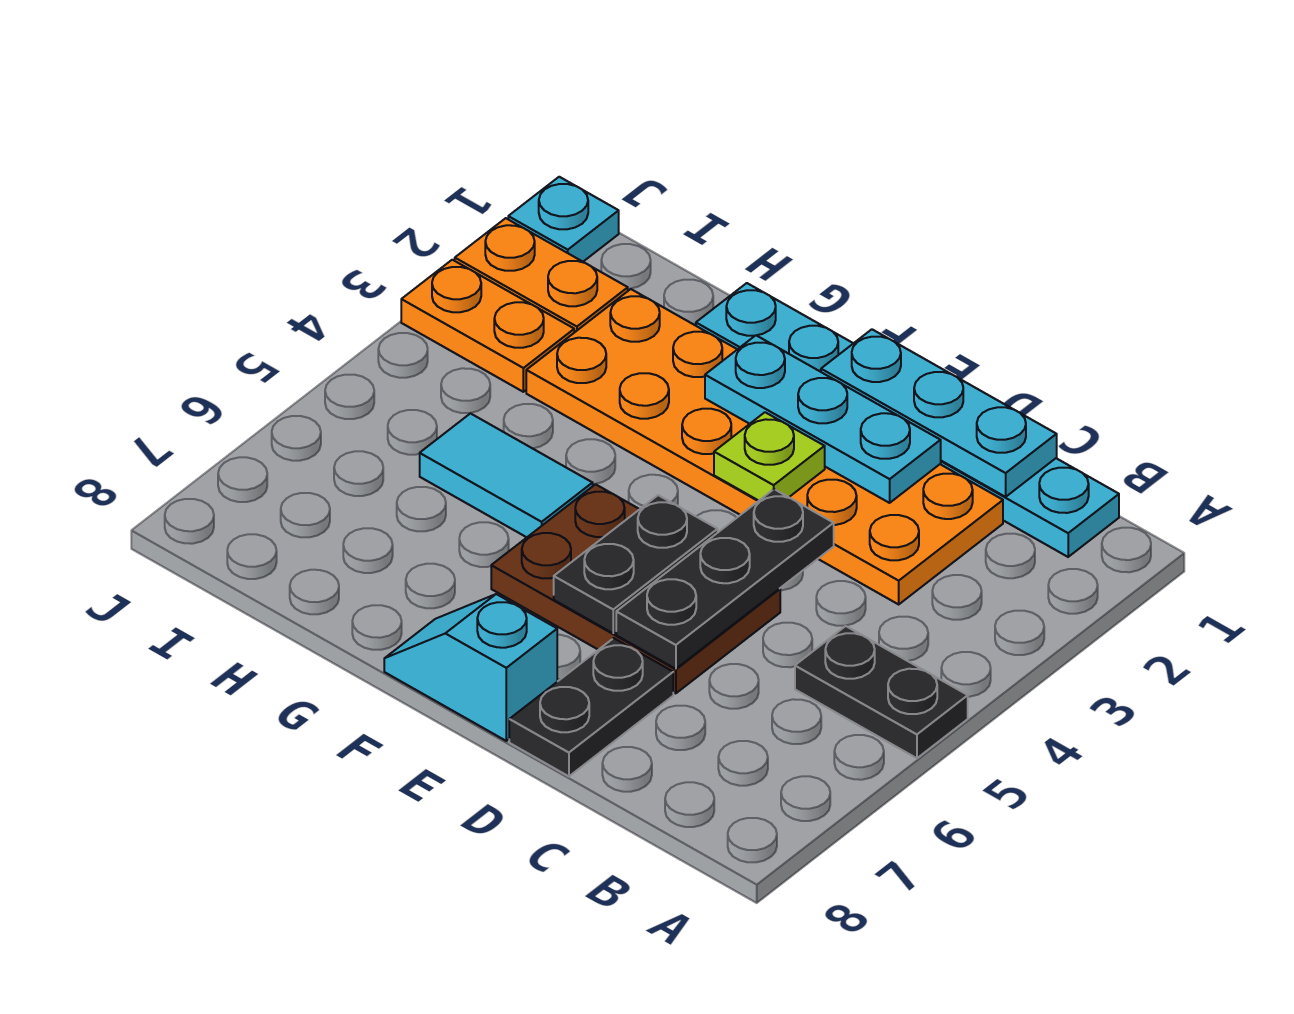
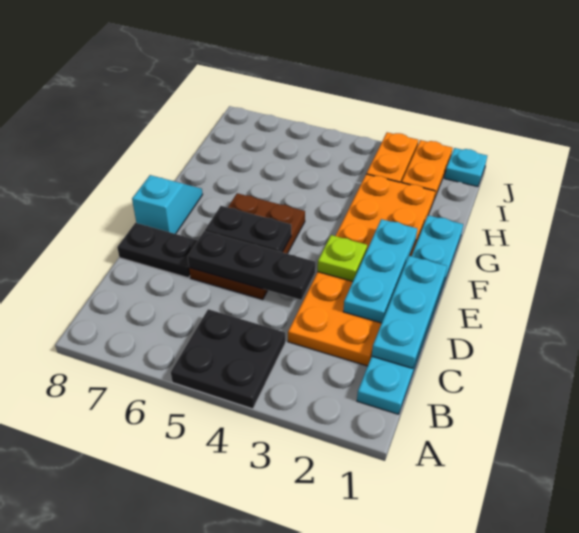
black plate A5:B5 level 1 -> black plate A4:B5 level 1
cyan tile G5:H5 level 1 -> none

